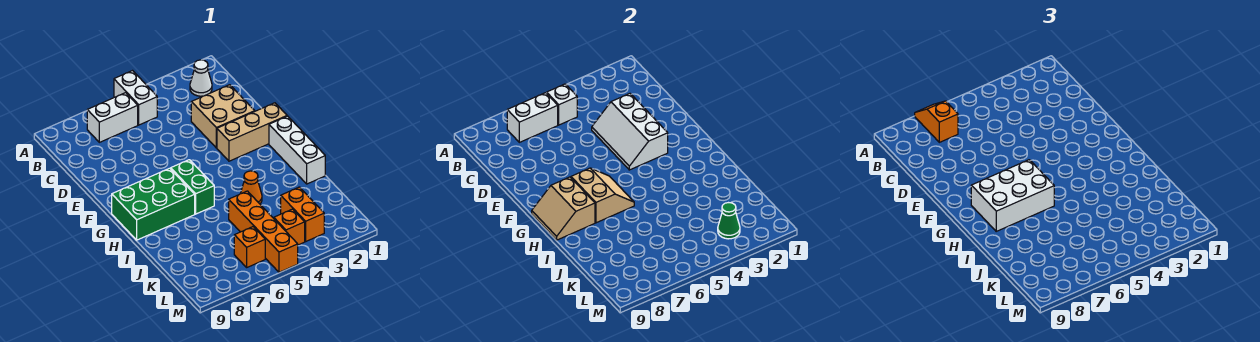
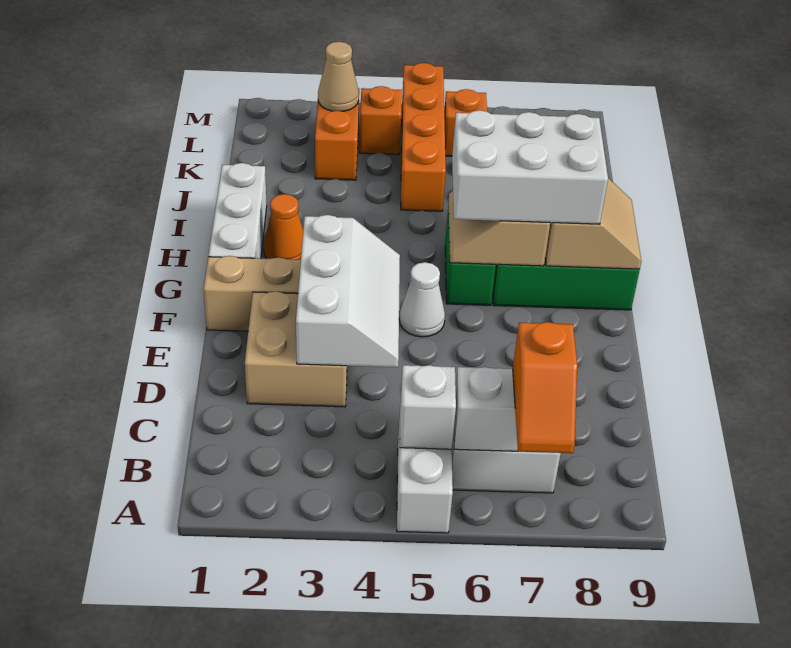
white cone B2 level 1 -> white cone F5 level 1
orange cone I4 level 1 -> orange cone H2 level 1
green cone L3 level 2 -> tan cone L3 level 2

